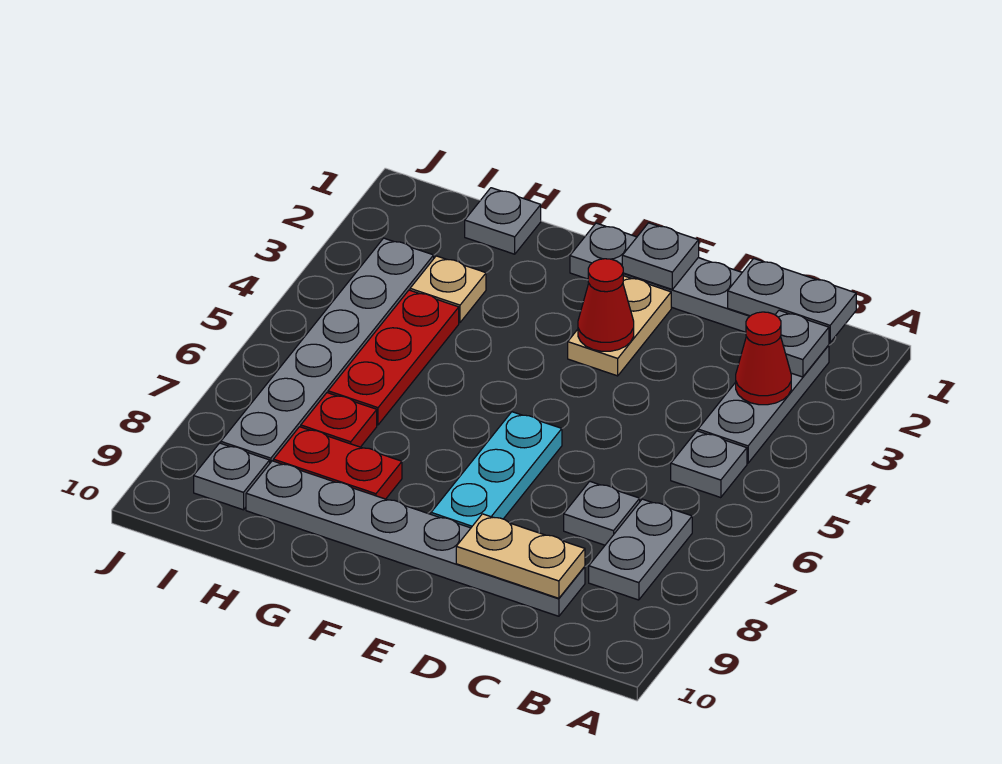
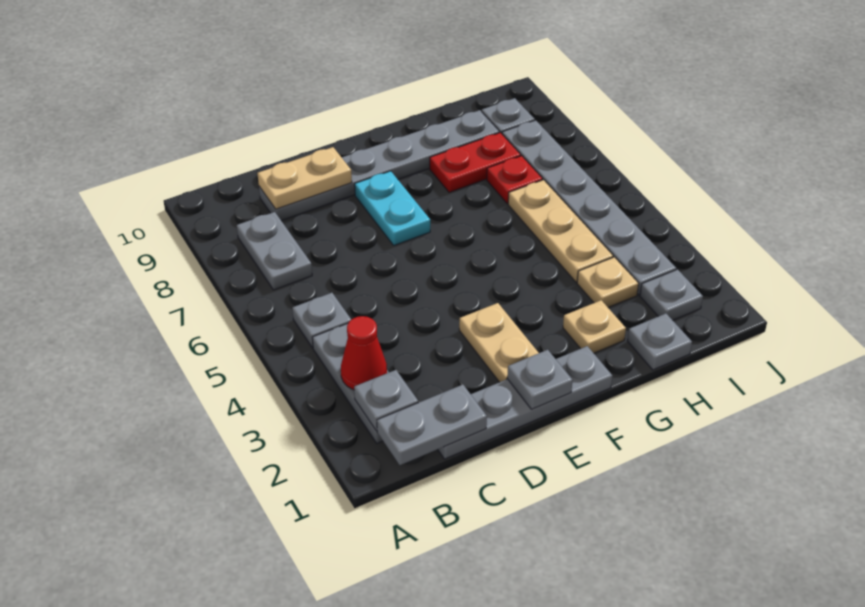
grey plate C7 level 1 -> grey plate I2 level 1
red cone E3 level 2 -> none
cyan plate E6:E8 level 1 -> cyan plate E7:E8 level 1
none -> tan plate G2 level 1
red plate H4:H6 level 1 -> tan plate H4:H6 level 1

